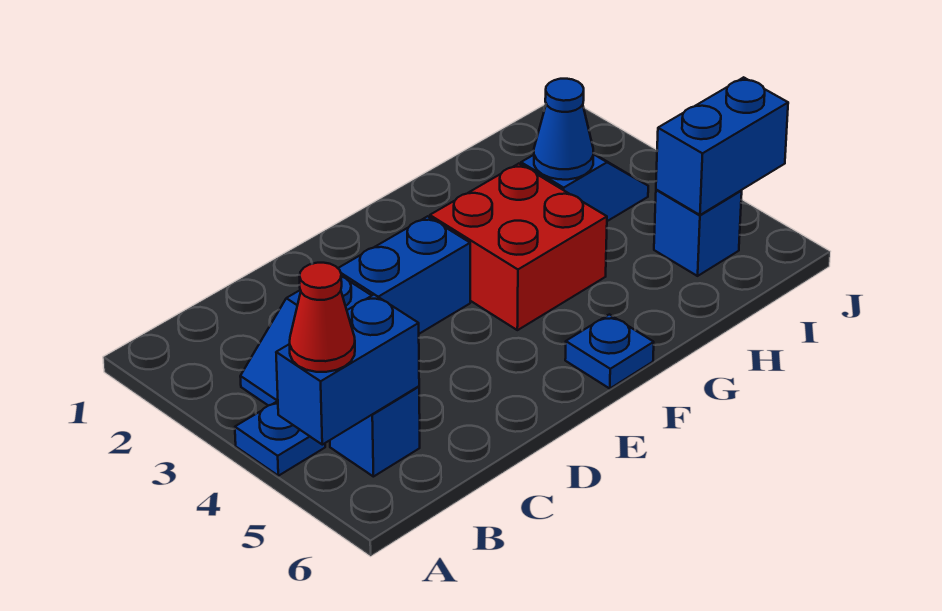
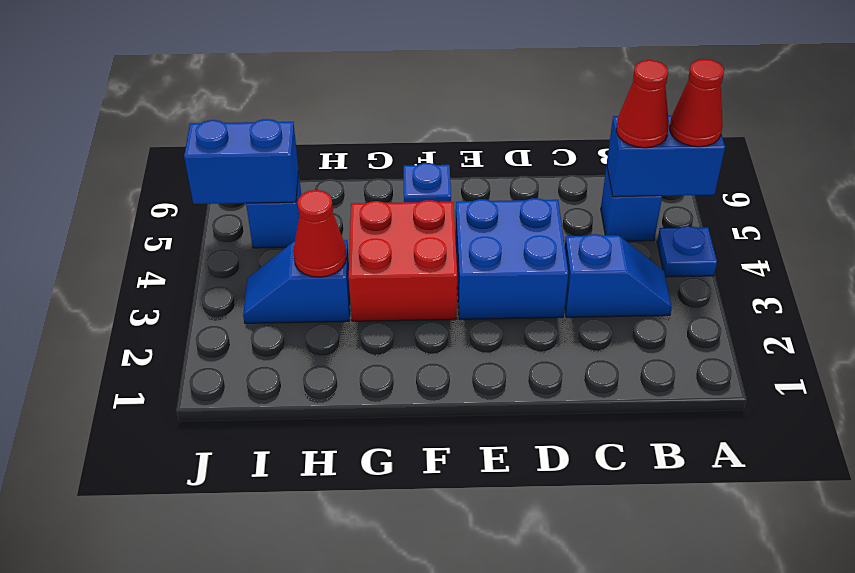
none -> red cone B5 level 3
blue brick D3:E3 level 1 -> blue brick D3:E4 level 1
blue cone H3 level 2 -> red cone H3 level 2

